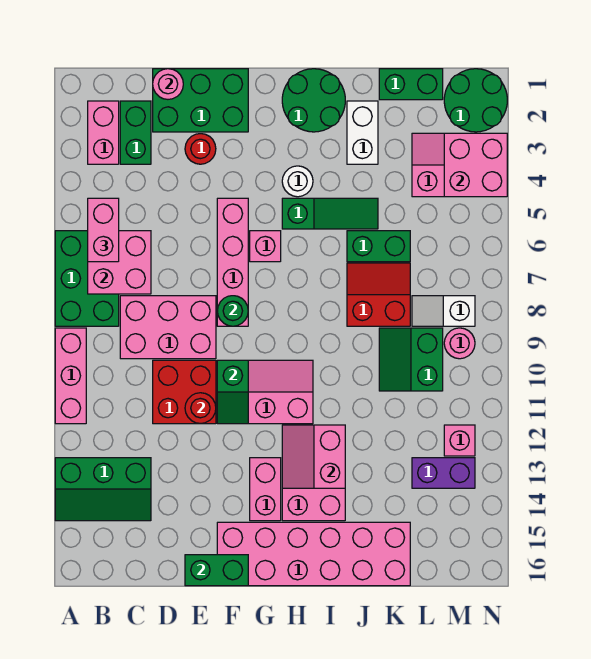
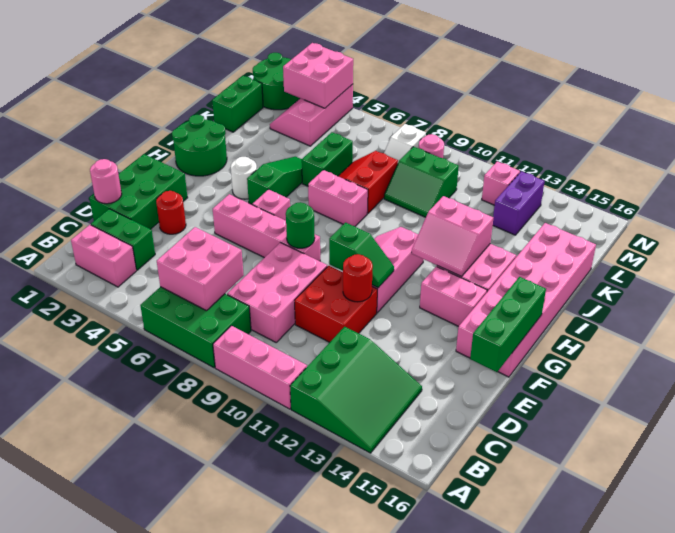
green slope A13:C14 level 1 top 13 -> green slope A12:C14 level 1 top 12
pink brick B5:B6 level 3 -> pink brick I7:I8 level 1
green brick E16:F16 level 2 -> green brick E16:G16 level 2
white brick J2:J3 level 1 -> none

